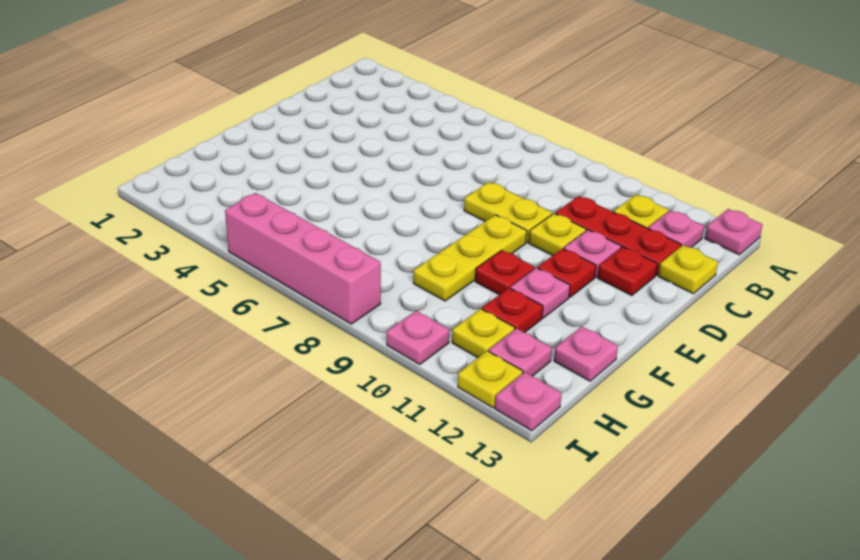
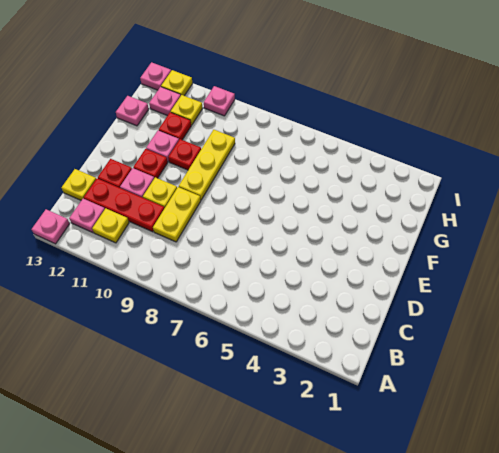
yellow plate D8:D9 level 1 -> yellow plate C9:D9 level 1
pink brick I5:I8 level 1 -> none

